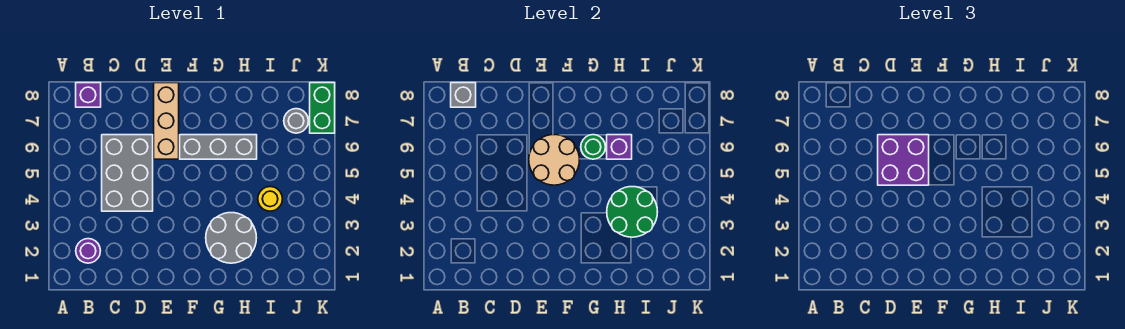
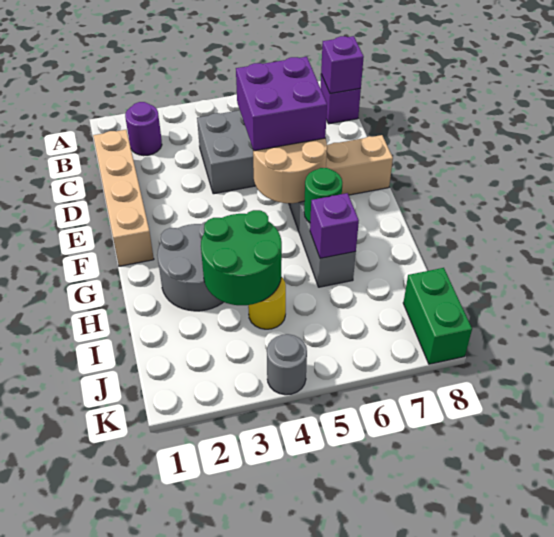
grey brick B8 level 2 -> purple brick B8 level 2
none -> tan brick C1:F1 level 1
grey round brick J7 level 1 -> grey round brick K4 level 1
green brick K7:K8 level 1 -> green brick J8:K8 level 1

